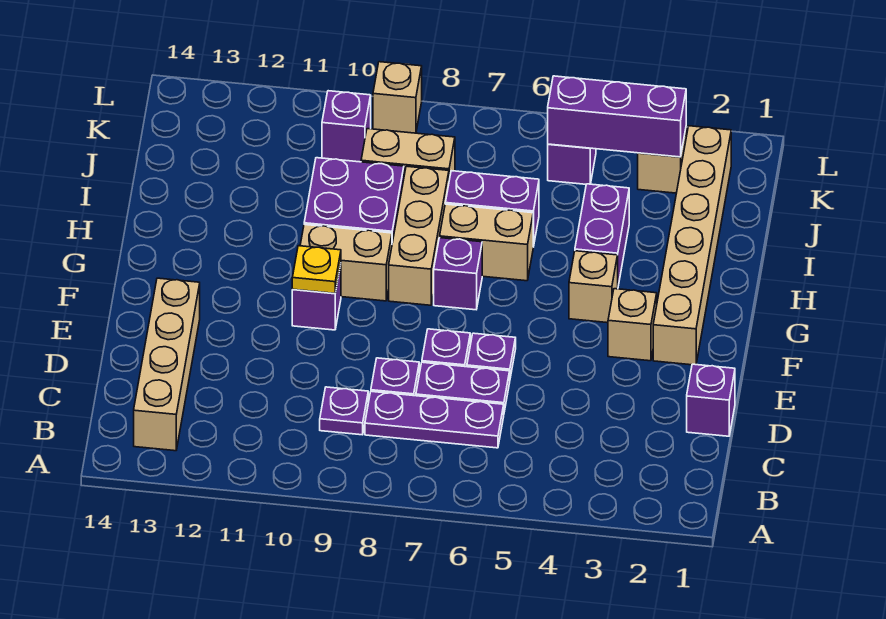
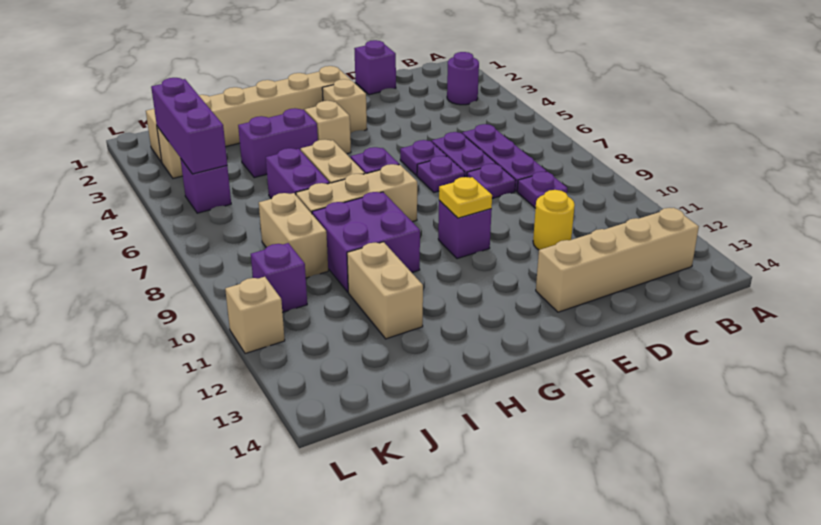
none -> purple round brick B3 level 1
none -> yellow round brick D11 level 1
tan brick G9:G10 level 1 -> tan brick I11:I12 level 1
tan brick L9 level 1 -> tan brick L11 level 1

